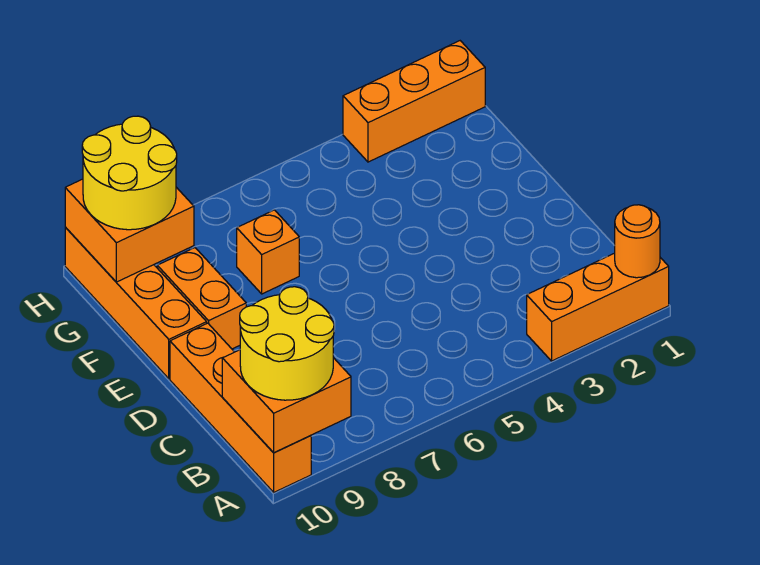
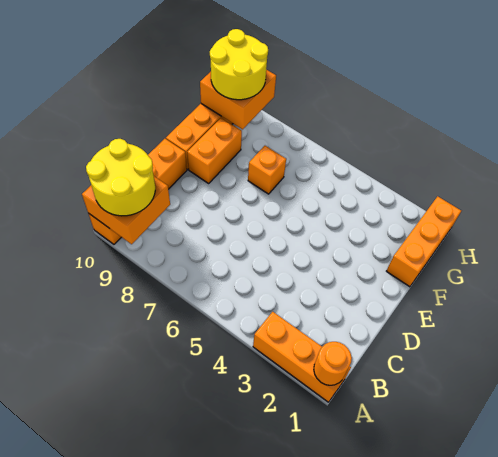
orange brick H1:H3 level 1 -> orange brick F1:H1 level 1

